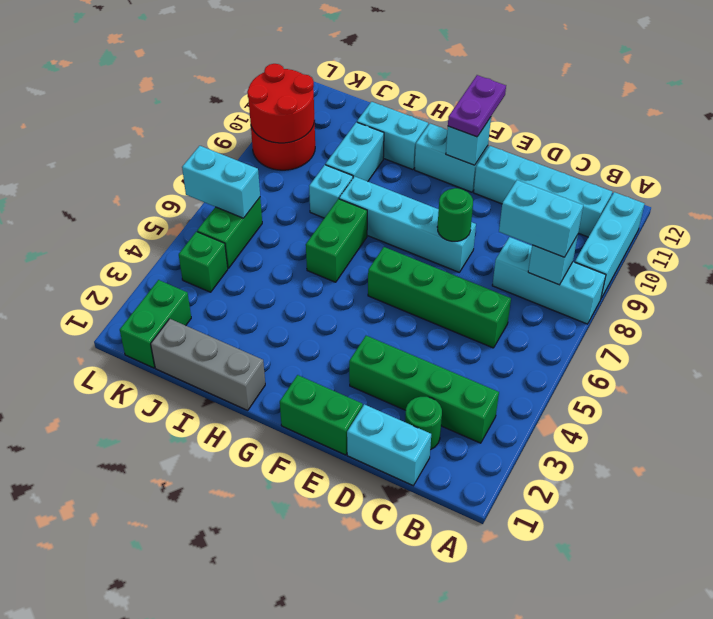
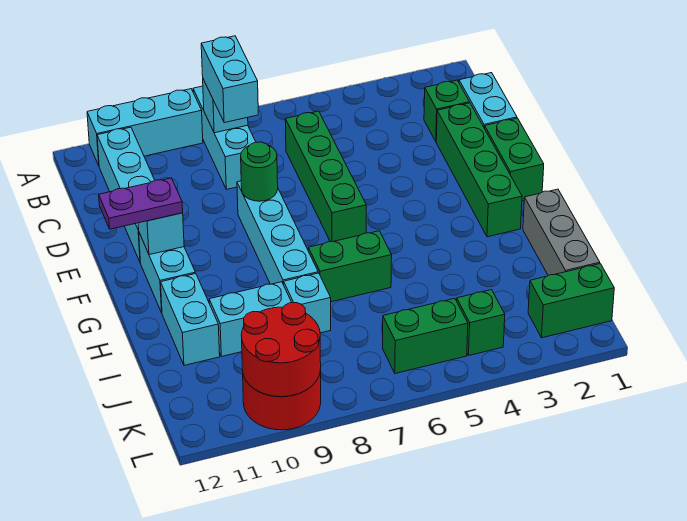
green brick B3:E3 level 1 -> green brick D2:G2 level 1
green round brick C2 level 1 -> green brick C2 level 1
cyan brick K6:L6 level 2 -> none

